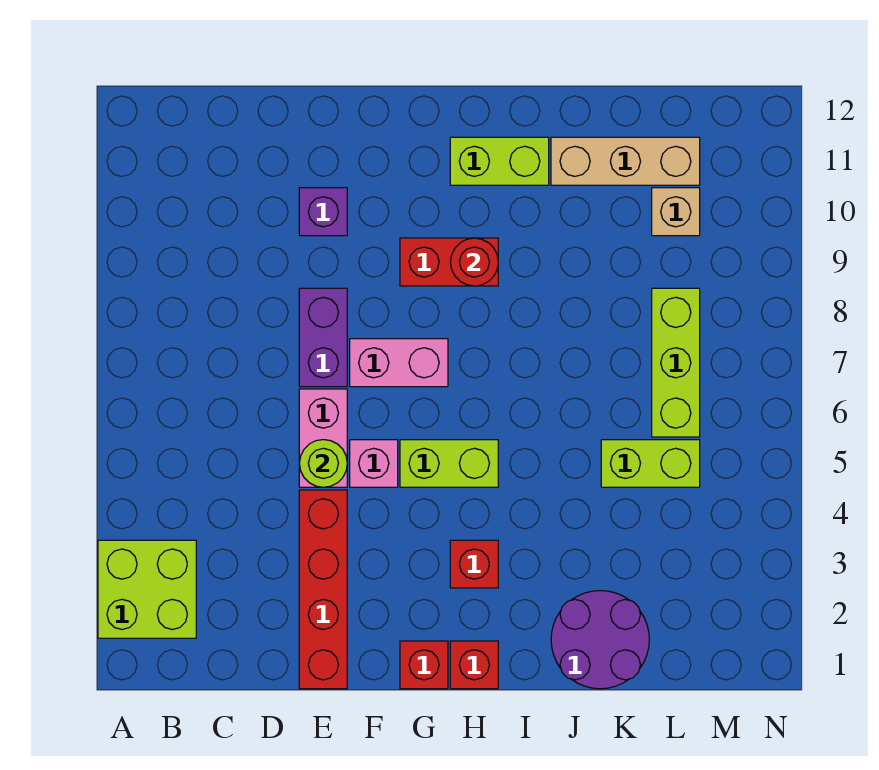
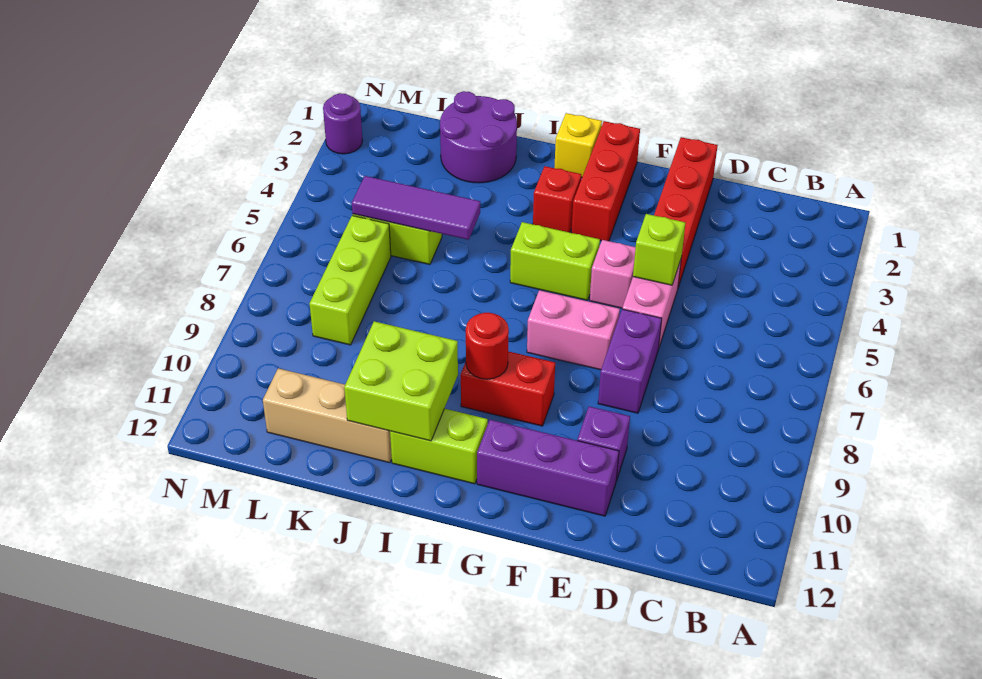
lime brick A2:B3 level 1 -> lime brick I10:J11 level 2
lime round brick E5 level 2 -> lime brick E5 level 2
none -> purple brick E11:G11 level 1
red brick G1 level 1 -> red brick G1:G3 level 1
red brick H1 level 1 -> yellow brick H1 level 1
none -> purple tile J5:L5 level 2
tan brick L10 level 1 -> none
none -> purple round brick N2 level 1

